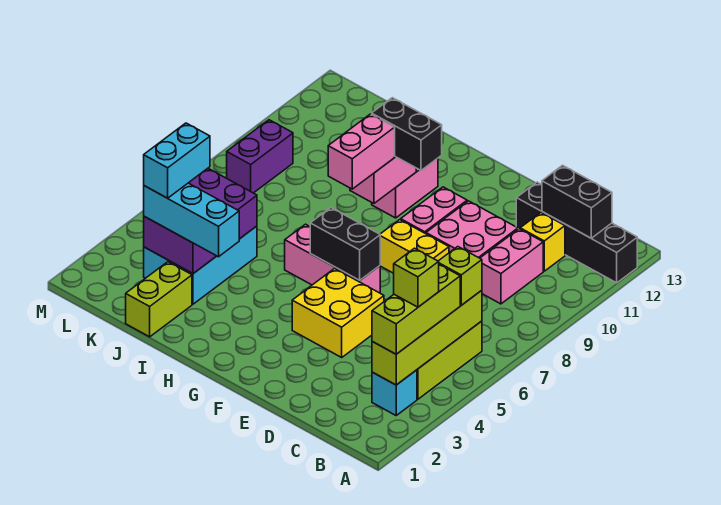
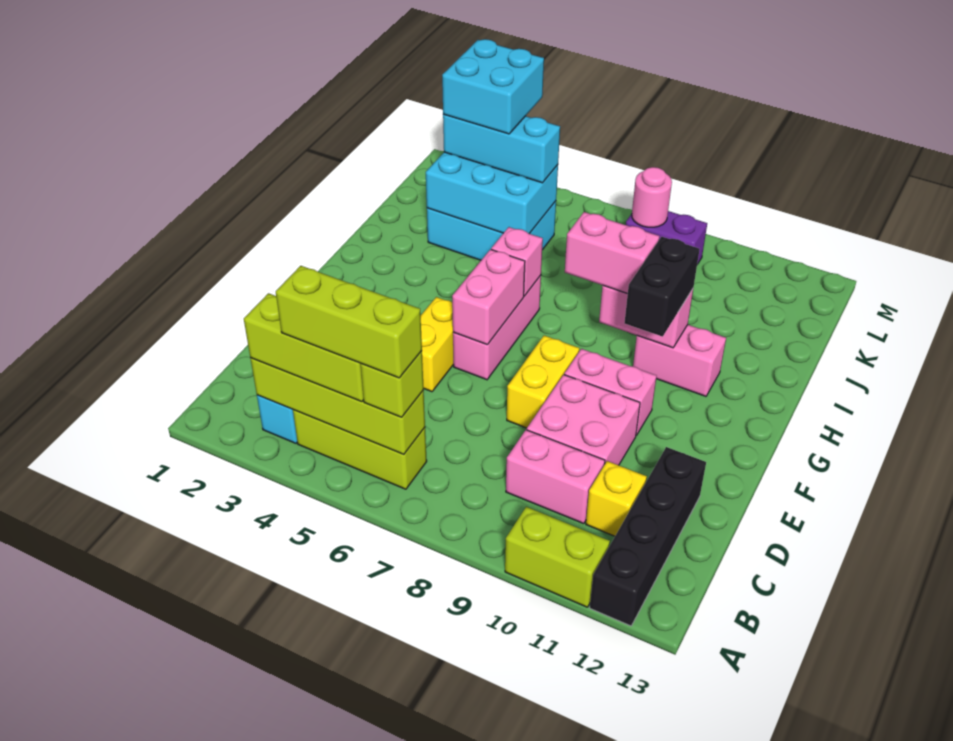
lime brick B4 level 4 -> lime brick B4:B6 level 4
black brick B12:C12 level 2 -> none
yellow brick E4:F5 level 1 -> yellow brick E5:F5 level 1
black brick F6:G6 level 2 -> pink brick F6:G6 level 2
none -> pink brick H6 level 2
cyan brick I3:K3 level 3 -> cyan brick K3:K5 level 3
lime brick J1:J2 level 1 -> lime brick A10:A11 level 1
purple brick J3:K5 level 2 -> cyan brick J3:K5 level 2
cyan brick K3:K4 level 4 -> cyan brick K3:L4 level 4
none -> pink round brick L8 level 2

